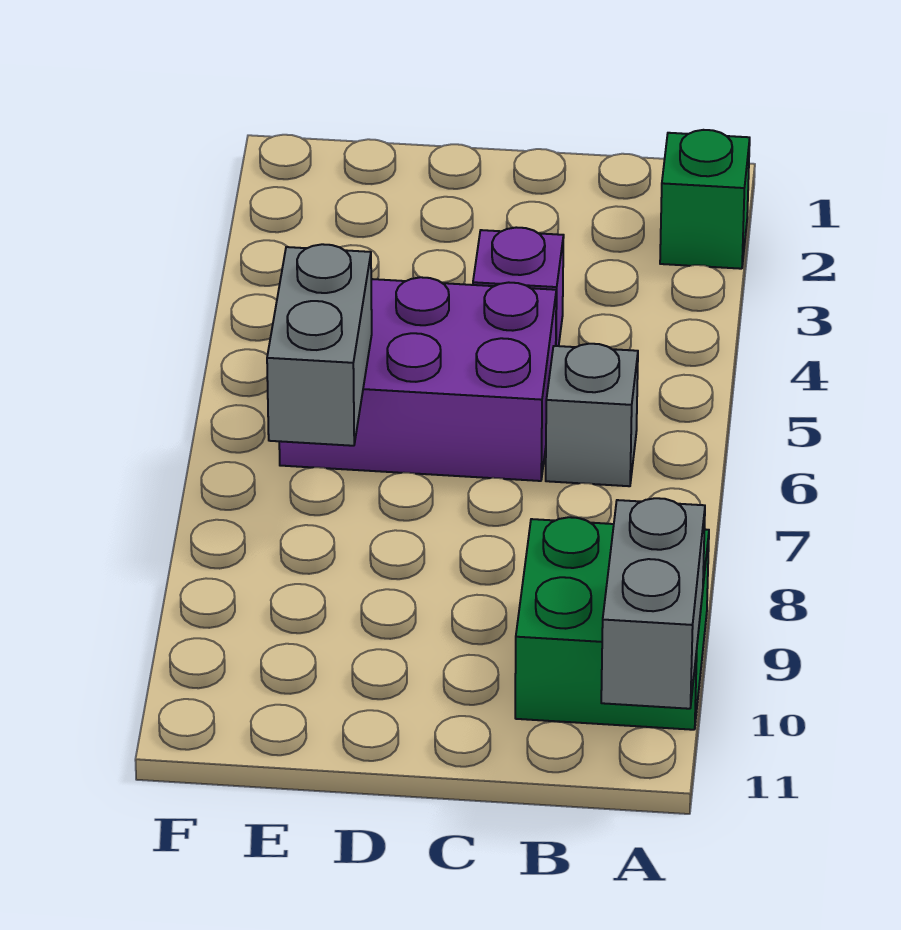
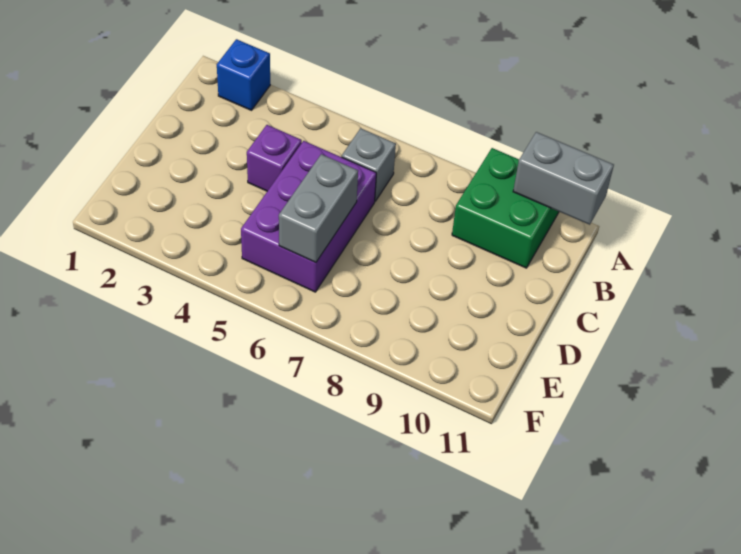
green brick A2 level 1 -> blue brick A2 level 1
grey brick E6:E7 level 2 -> grey brick D6:E6 level 2

